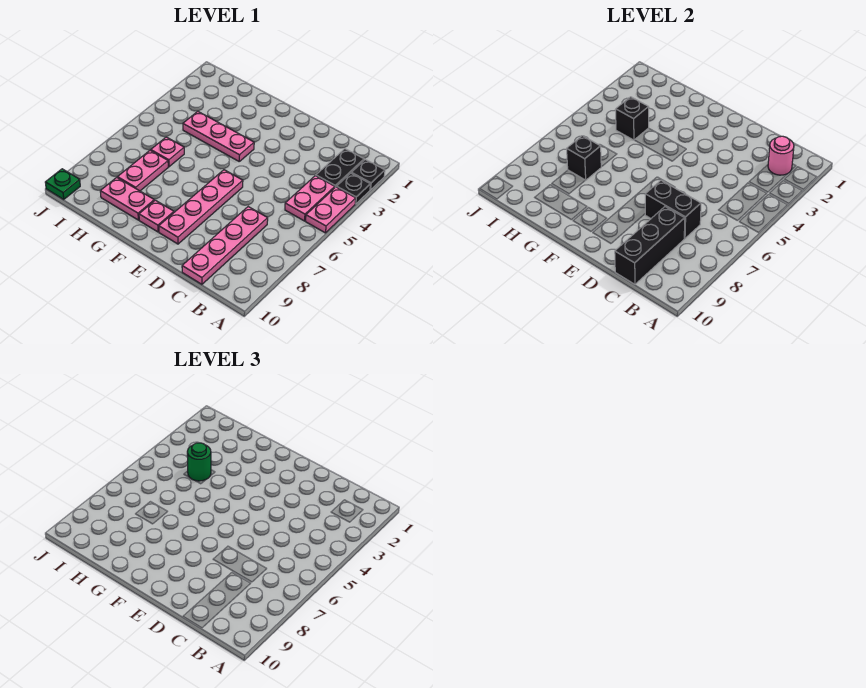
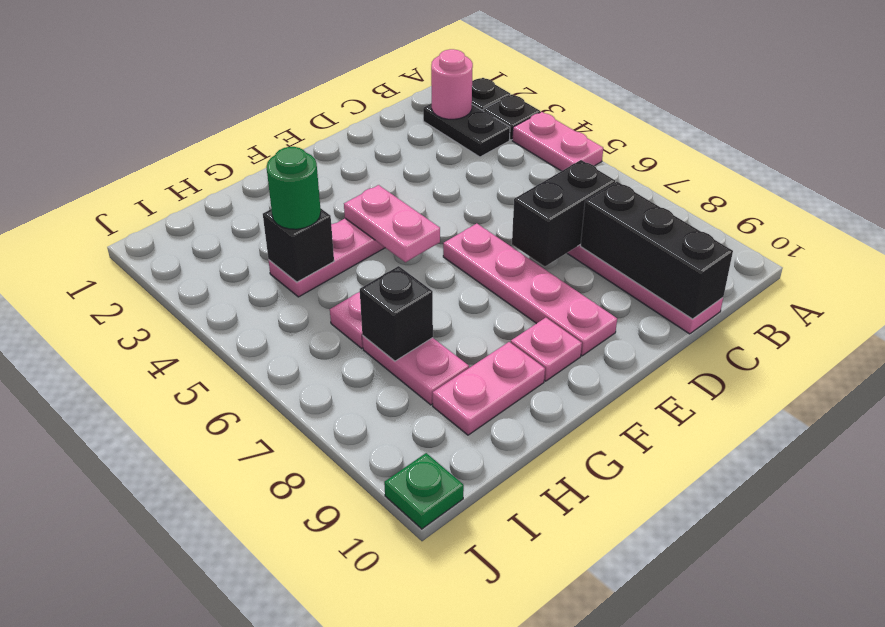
pink plate B4:B5 level 1 -> pink plate F4:F5 level 2

